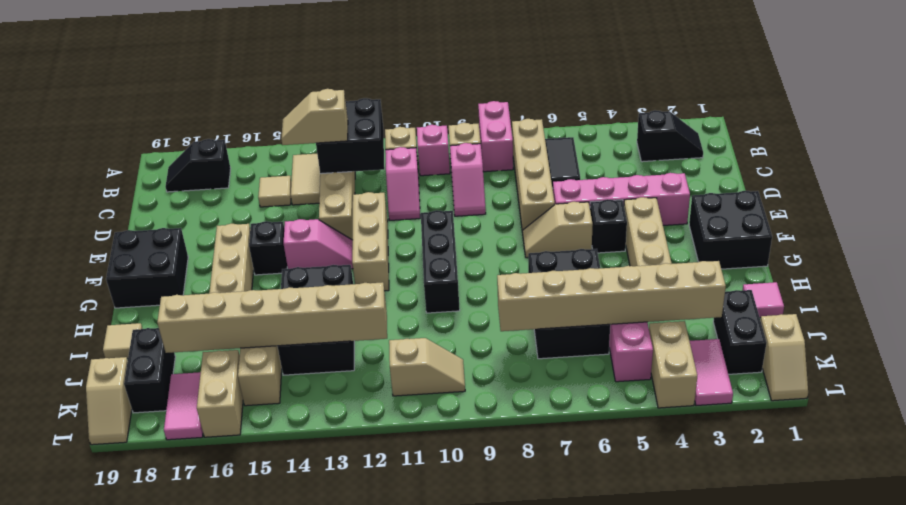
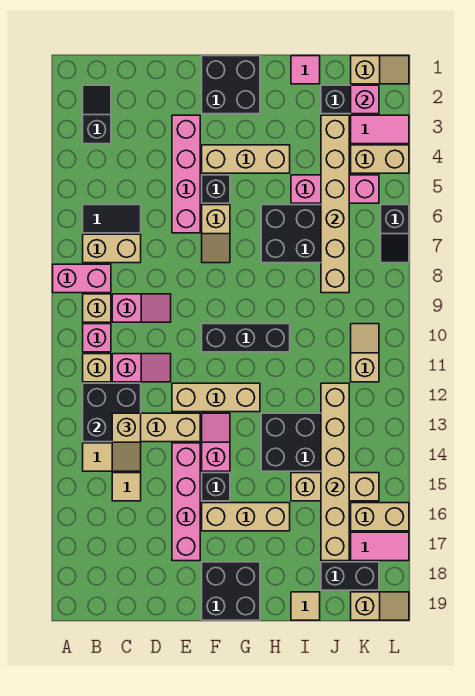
tan brick B7:E7 level 1 -> tan brick B7:C7 level 1
black slope B17:B18 level 1 top 17 -> black slope L6:L7 level 1 top 6
none -> pink brick E14:E17 level 1
none -> pink brick K2 level 2

